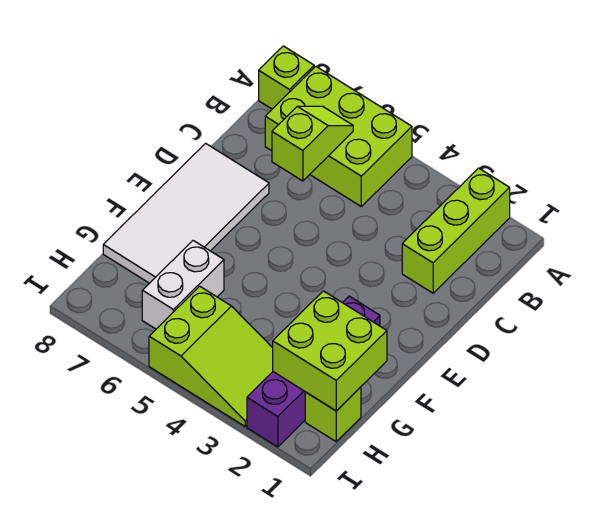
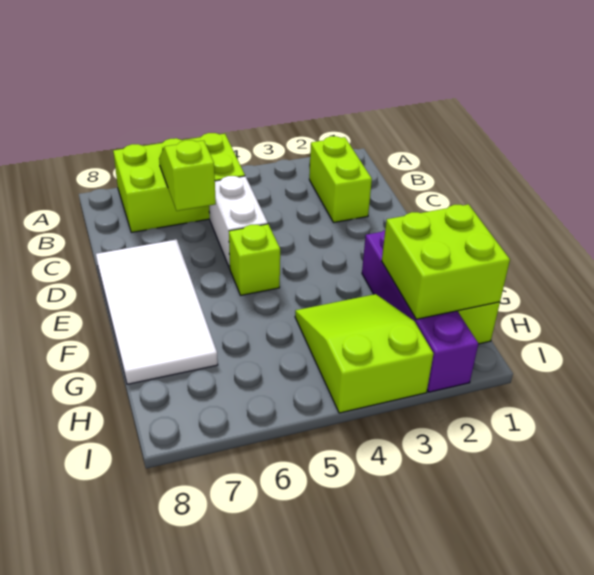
lime brick A2:C2 level 1 -> lime brick B2:C2 level 1
lime brick A8 level 1 -> lime brick E5 level 1
white brick G6:H6 level 1 -> white brick C5:D5 level 1
lime slope H3:I5 level 1 top 5 -> lime slope G3:I4 level 1 top I

